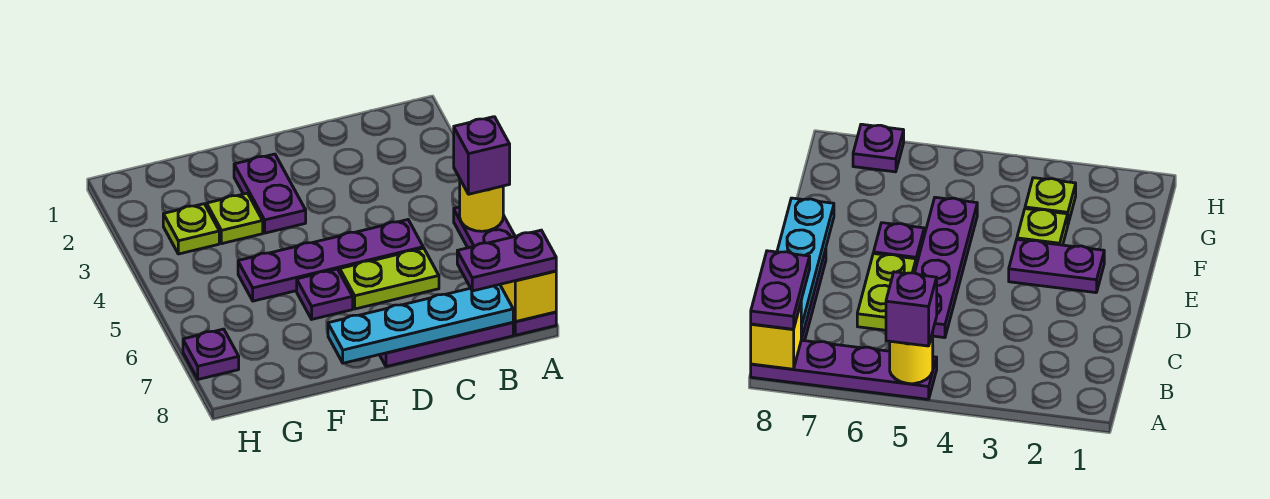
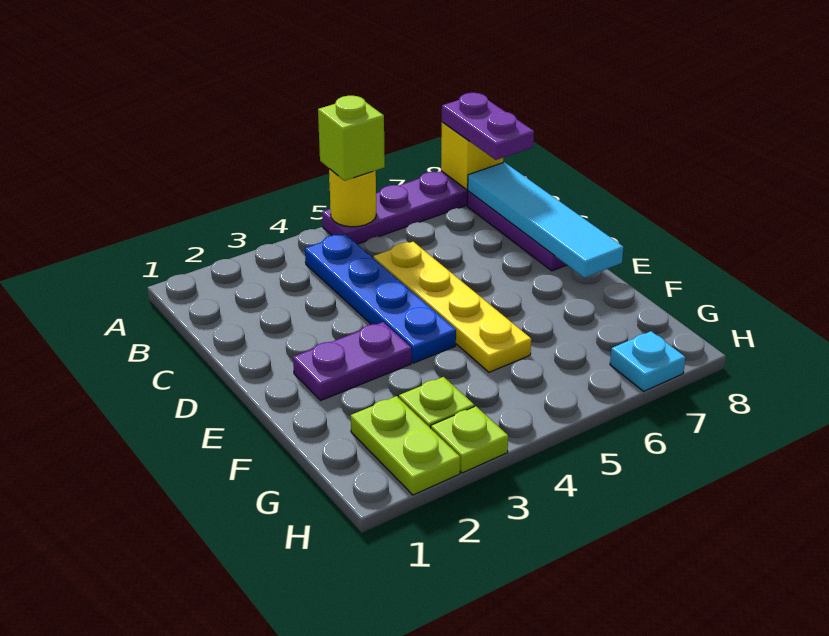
purple brick A5 level 3 -> lime brick A5 level 3
none -> blue plate B4:E4 level 1
cyan plate B8:E8 level 2 -> cyan tile B8:E8 level 2
purple plate C5:F5 level 1 -> yellow plate C5:F5 level 1
lime plate C6:D6 level 1 -> lime plate G2:H2 level 1
purple plate E6 level 1 -> none
lime plate F3 level 1 -> lime plate H3 level 1
purple plate H7 level 1 -> cyan plate H7 level 1

